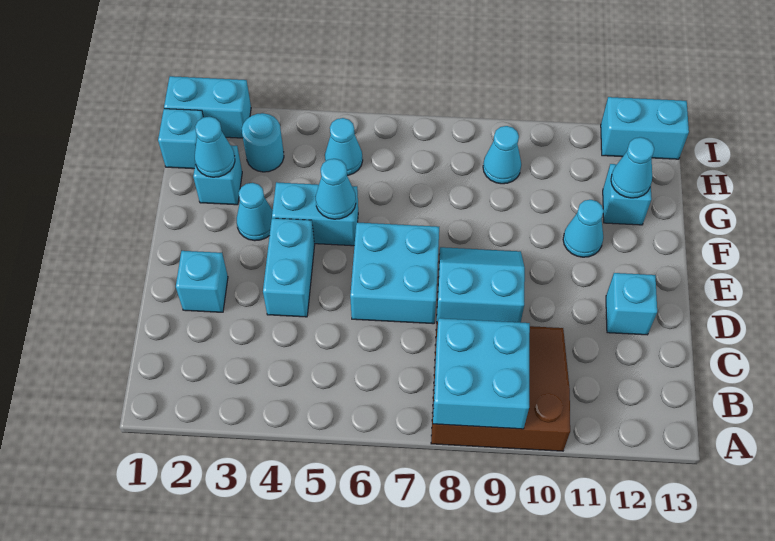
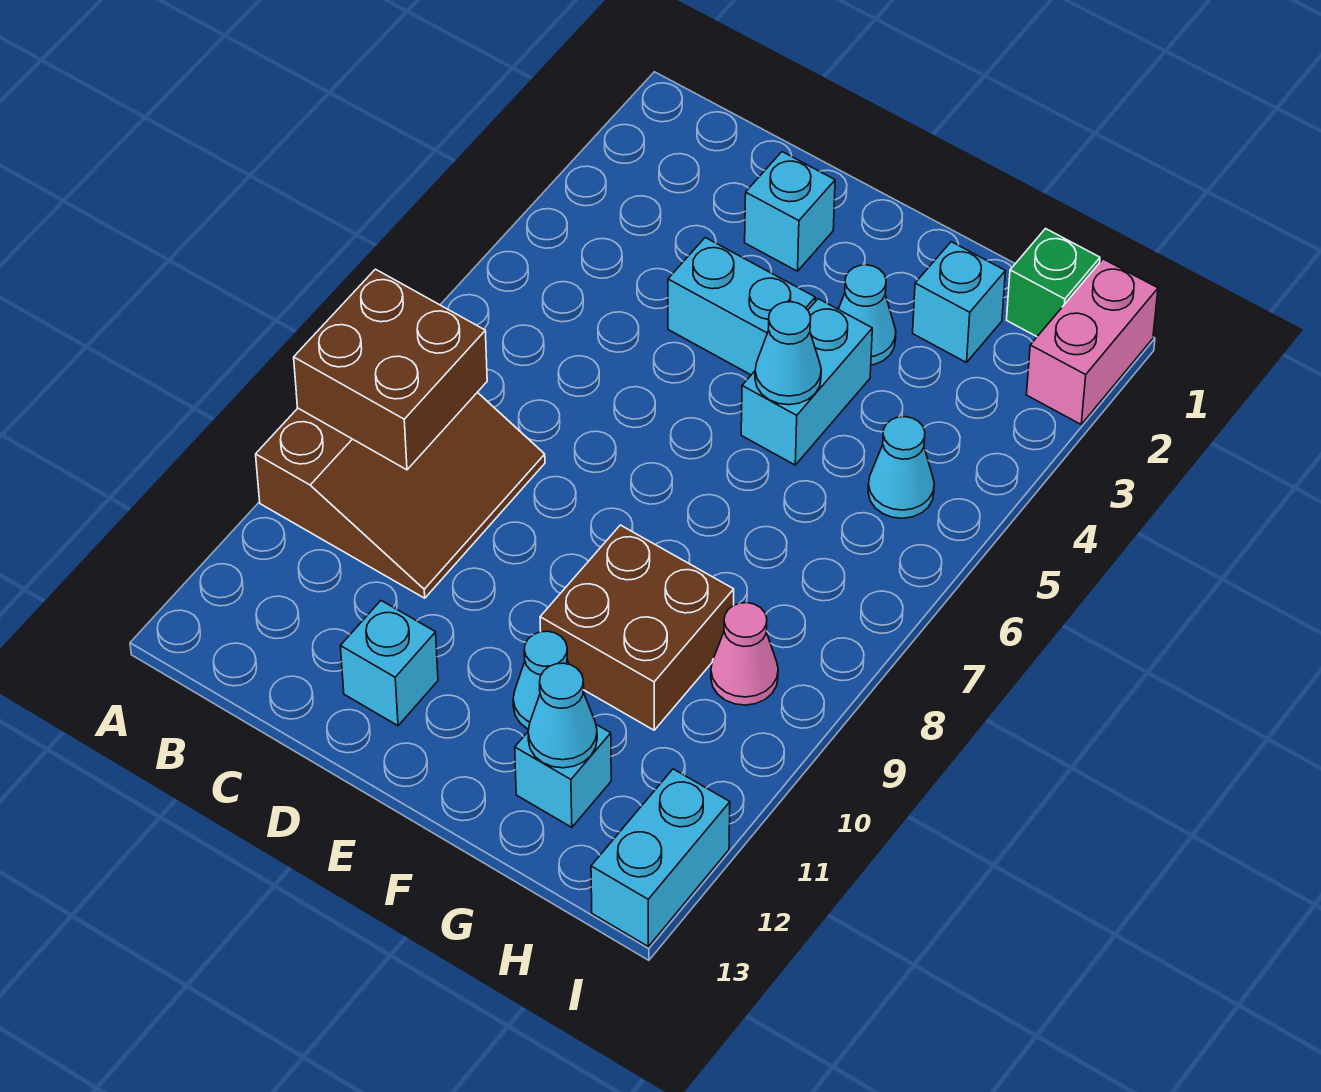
cyan brick A8:B9 level 2 -> brown brick A8:B9 level 2
cyan brick D6:E7 level 1 -> none
cyan slope D8:E9 level 1 top D -> none
none -> brown brick F9:G10 level 1
cyan cone G2 level 2 -> none
cyan brick H1 level 1 -> green brick H1 level 1
cyan round brick H3 level 1 -> none
cyan cone H9 level 1 -> pink cone H9 level 1
cyan brick I1:I2 level 1 -> pink brick I1:I2 level 1

